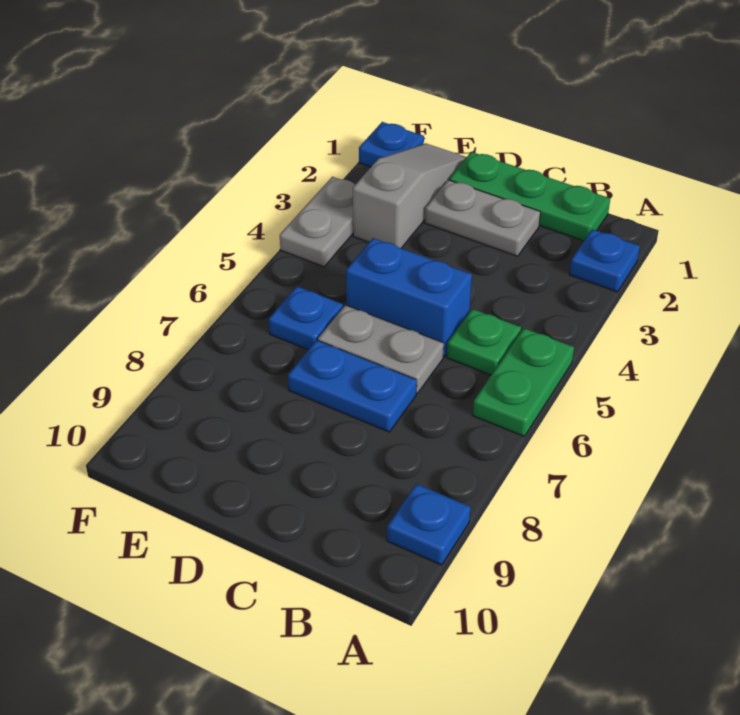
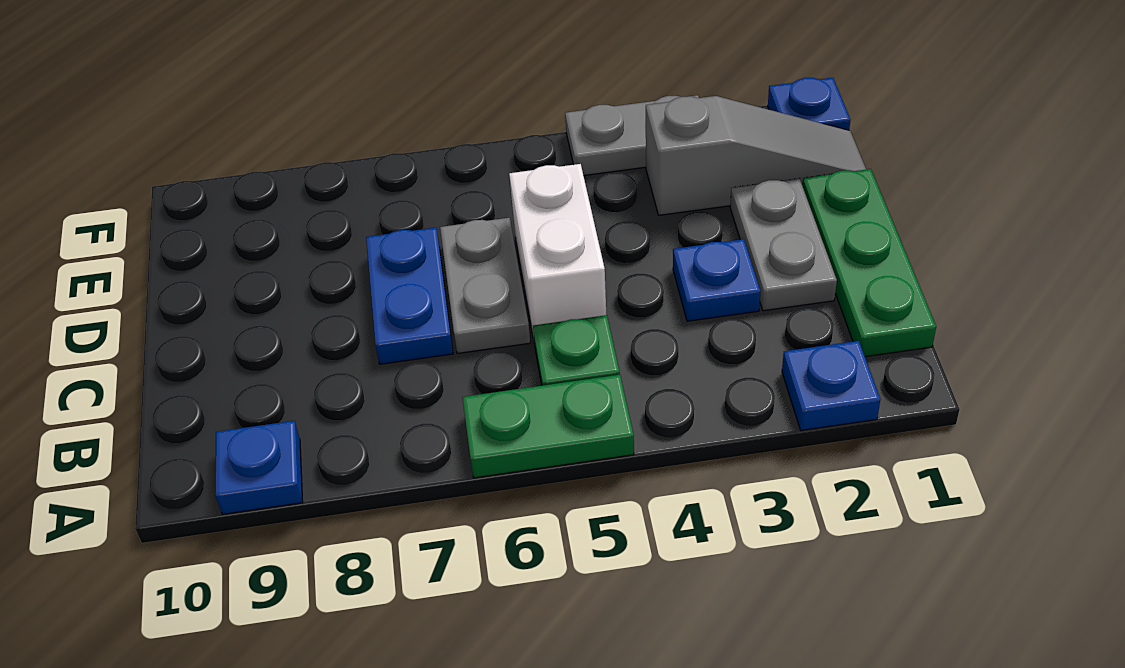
blue brick C5:D5 level 1 -> white brick C5:D5 level 1
blue plate E6 level 1 -> blue plate C3 level 1

